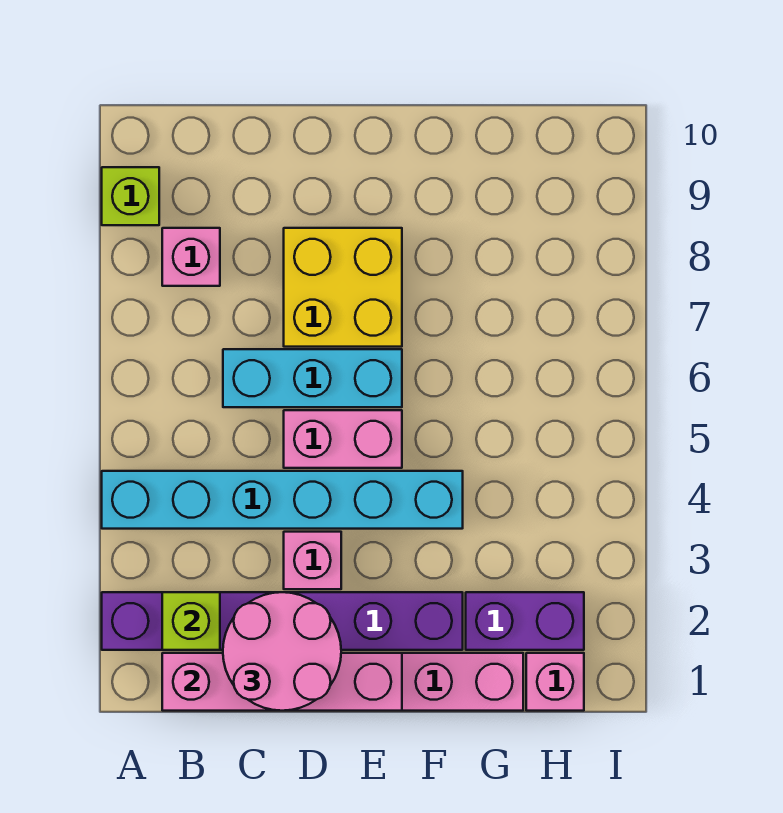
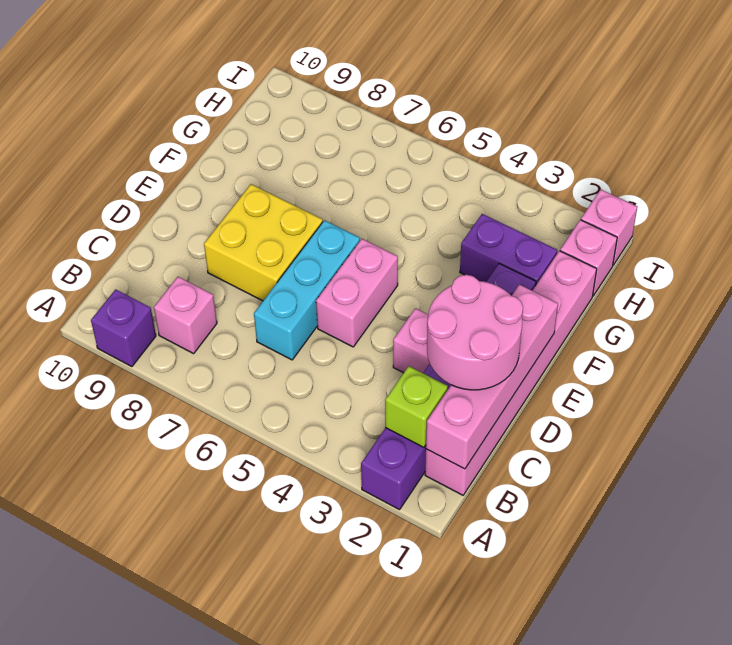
cyan brick A4:F4 level 1 -> none
lime brick A9 level 1 -> purple brick A9 level 1
purple brick G2:H2 level 1 -> purple brick G2:G3 level 1
none -> pink brick I1 level 1

